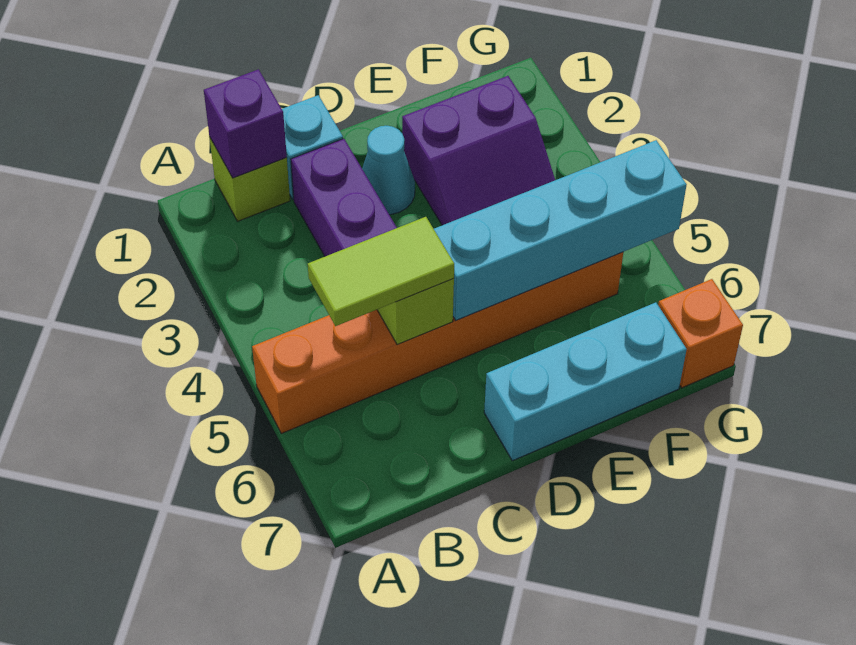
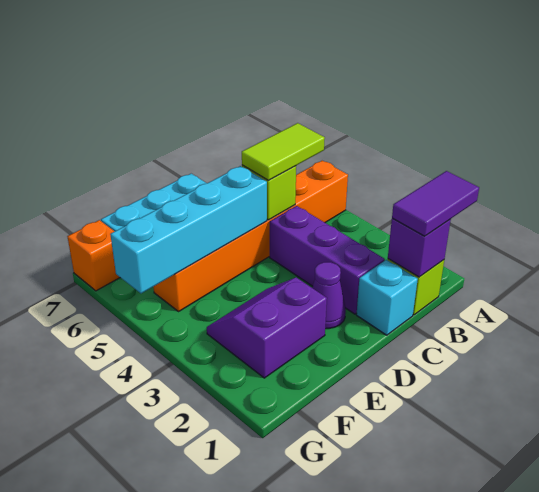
none -> purple tile A1:B1 level 3
cyan cone D2 level 1 -> purple cone D2 level 1

